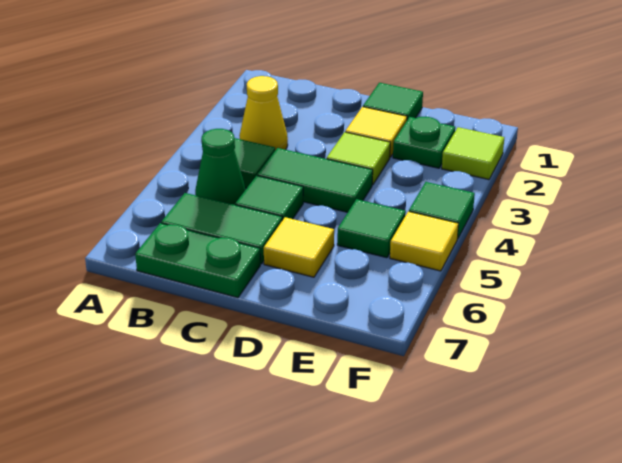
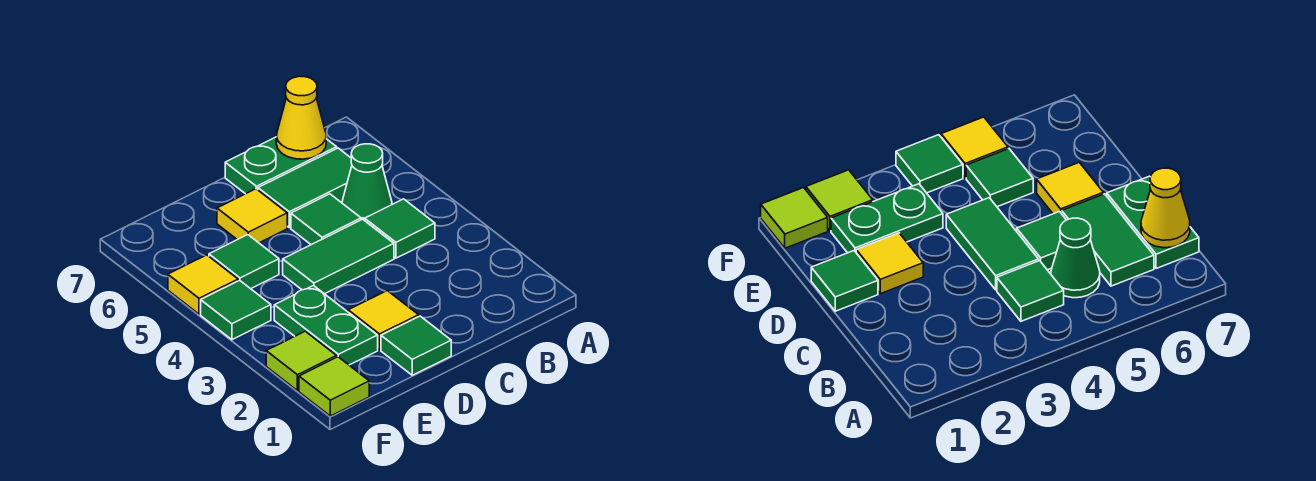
yellow cone B3 level 1 -> yellow cone B7 level 2
lime tile D3 level 1 -> lime tile F1 level 1
green plate E2 level 1 -> green plate E2:E3 level 1

